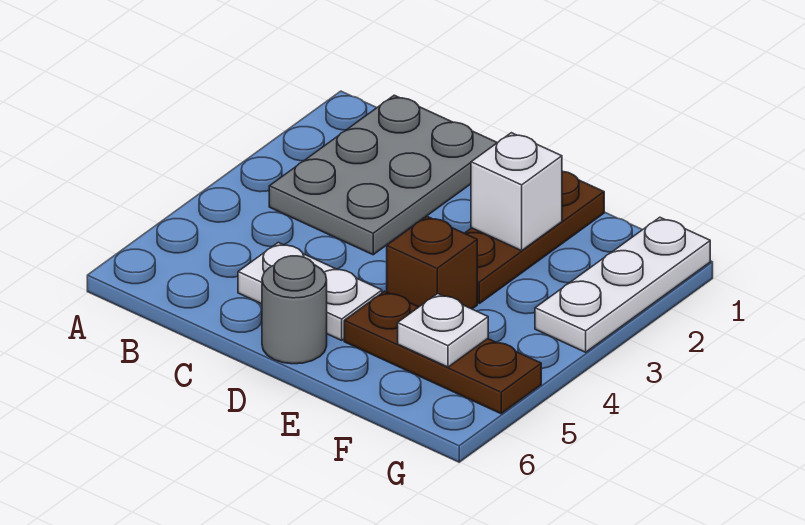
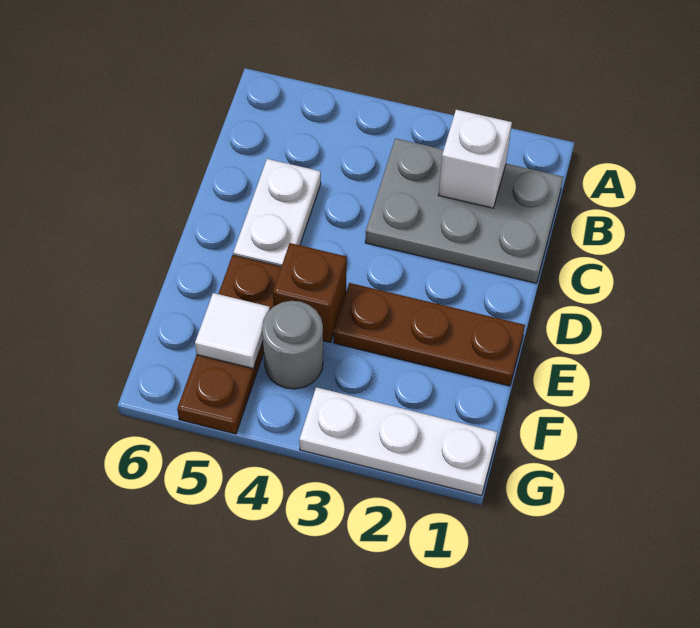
grey round brick D6 level 1 -> grey round brick F4 level 1
white brick E2 level 2 -> white brick B2 level 2
white plate F5 level 2 -> white tile F5 level 2

